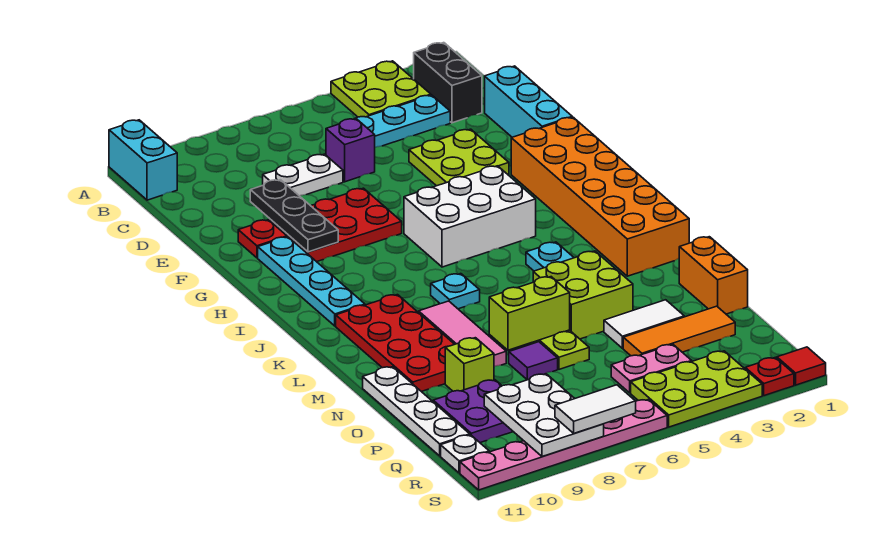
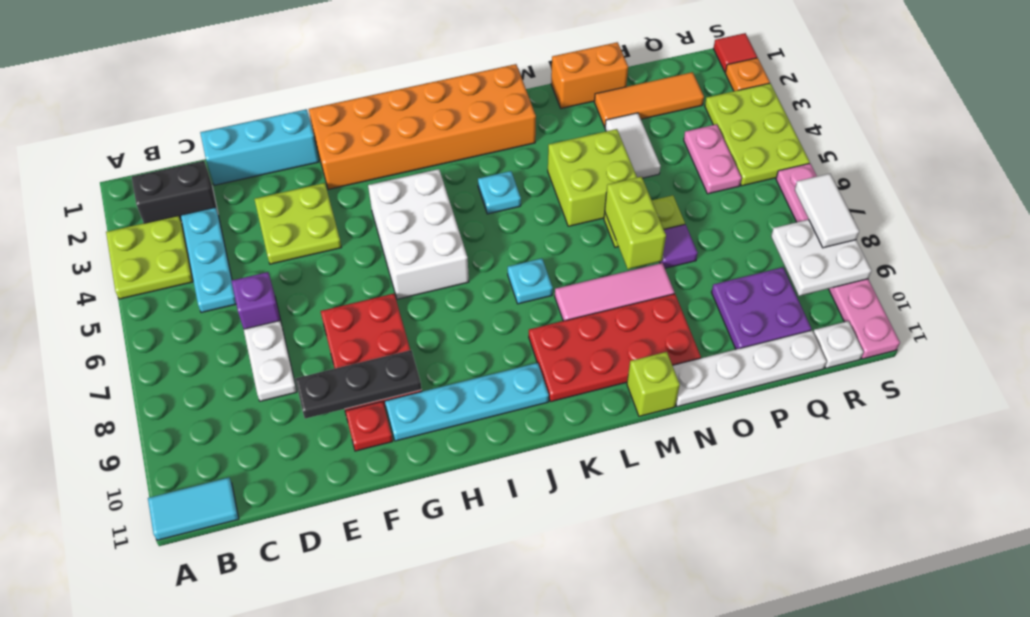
cyan brick A11:B11 level 1 -> cyan tile A11:B11 level 1
lime brick O9 level 1 -> lime brick M11 level 1
orange tile P2:P4 level 1 -> orange tile O2:Q2 level 1
white plate Q8:S9 level 2 -> white plate R8:S9 level 2
red plate S2 level 1 -> orange plate S2 level 1

